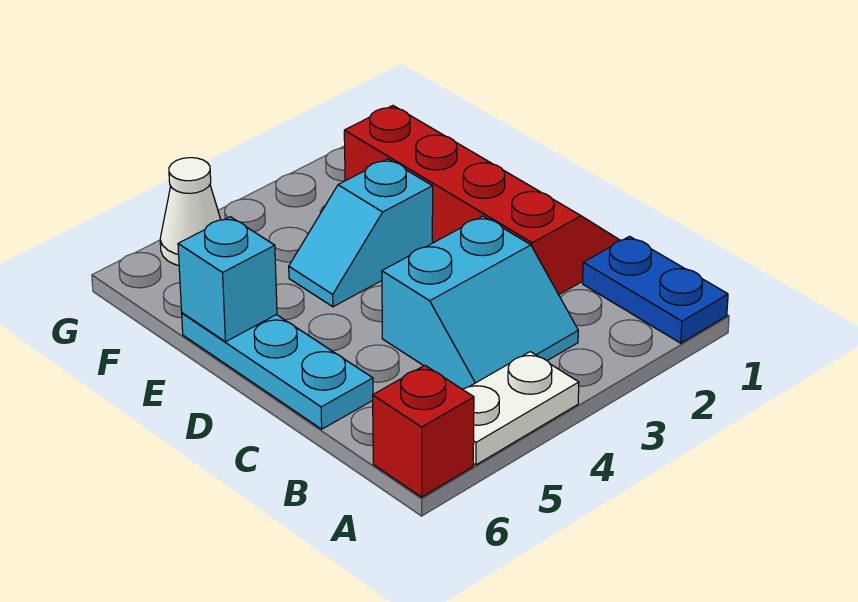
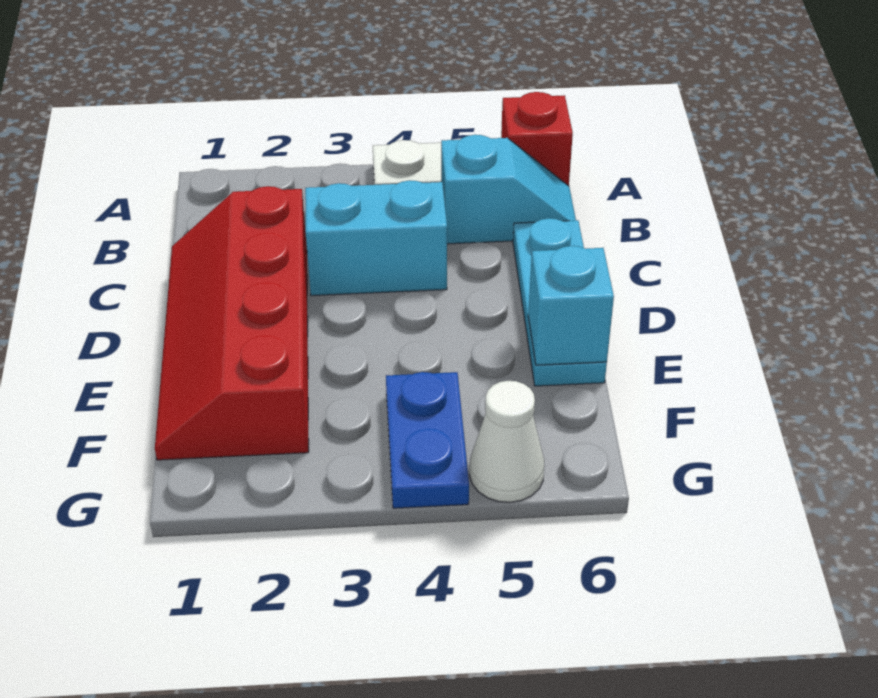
blue plate A1:B1 level 1 -> blue plate F4:G4 level 1
cyan slope E3:E4 level 1 top 3 -> cyan slope B5:B6 level 1 top 5

